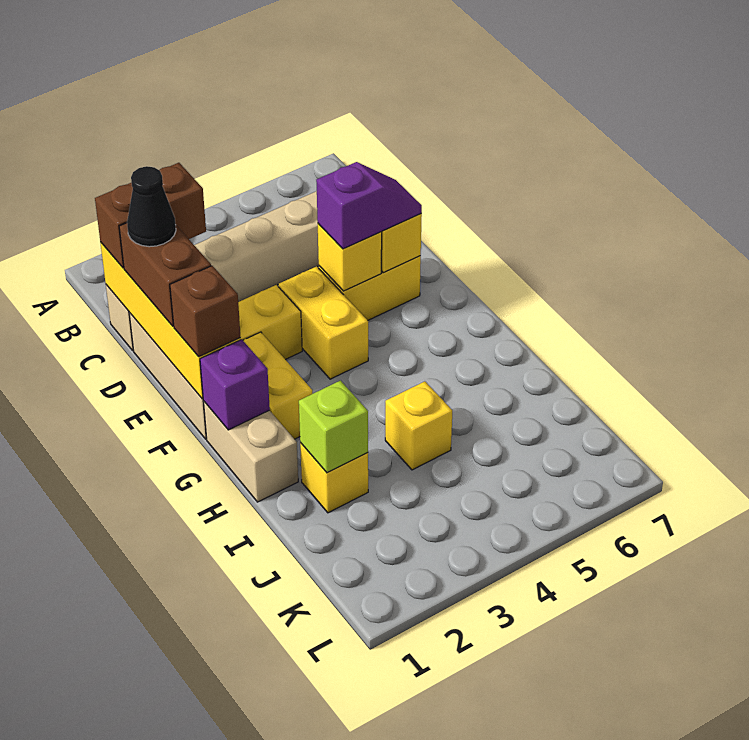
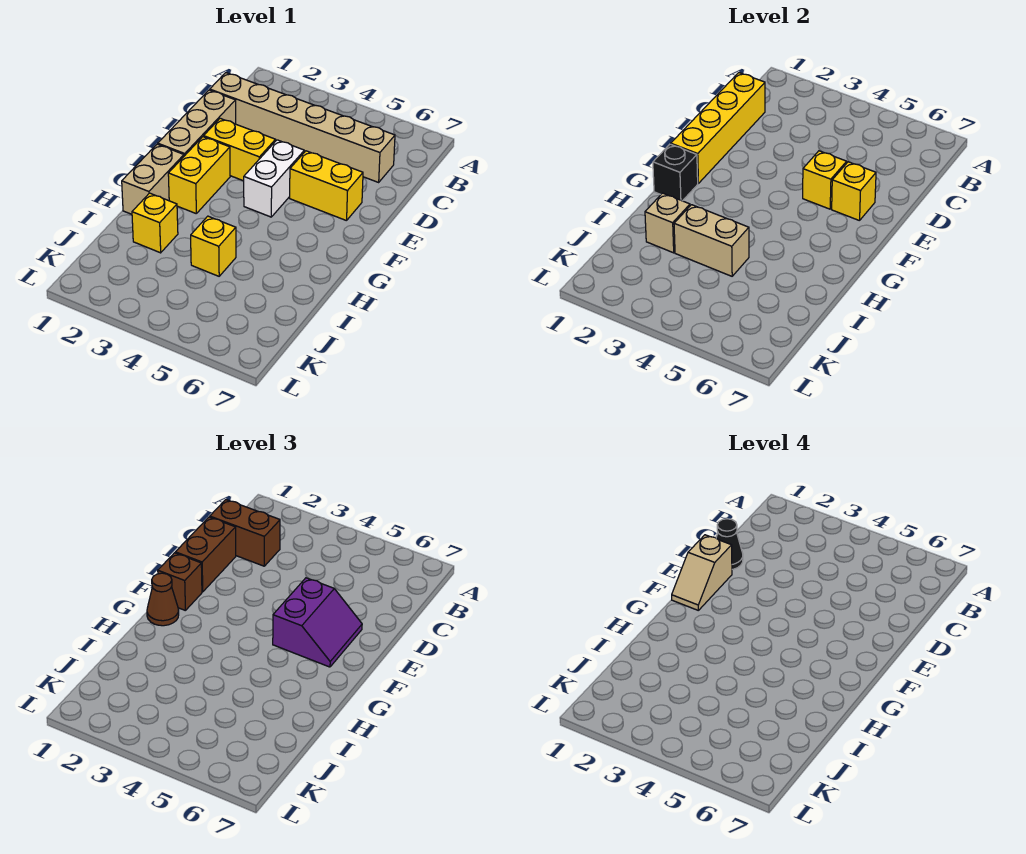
none -> tan slope E1:F1 level 4 top E
yellow brick E4:F4 level 1 -> white brick E4:F4 level 1
purple slope E5:E6 level 3 top 5 -> purple slope E5:F6 level 3 top 5
purple brick G1 level 2 -> black brick G1 level 2
none -> brown cone G1 level 3
lime brick I2 level 2 -> tan brick I2 level 2
none -> tan brick I3:I4 level 2

